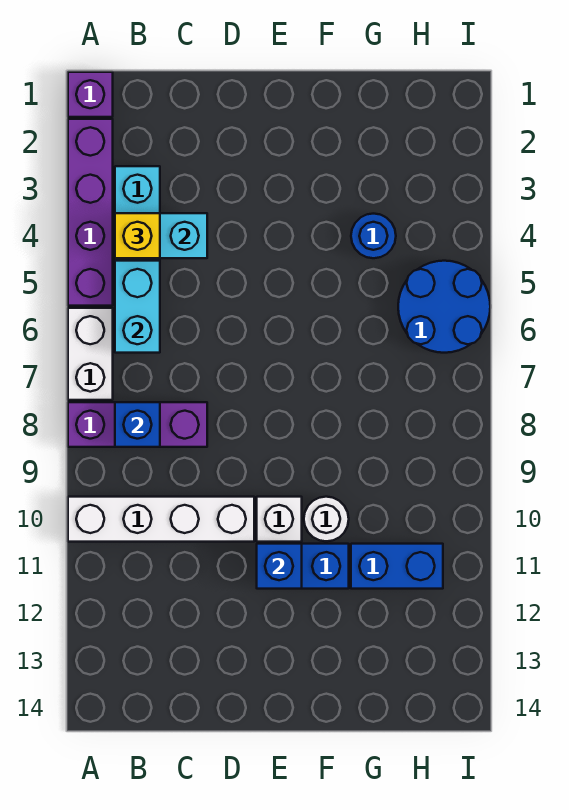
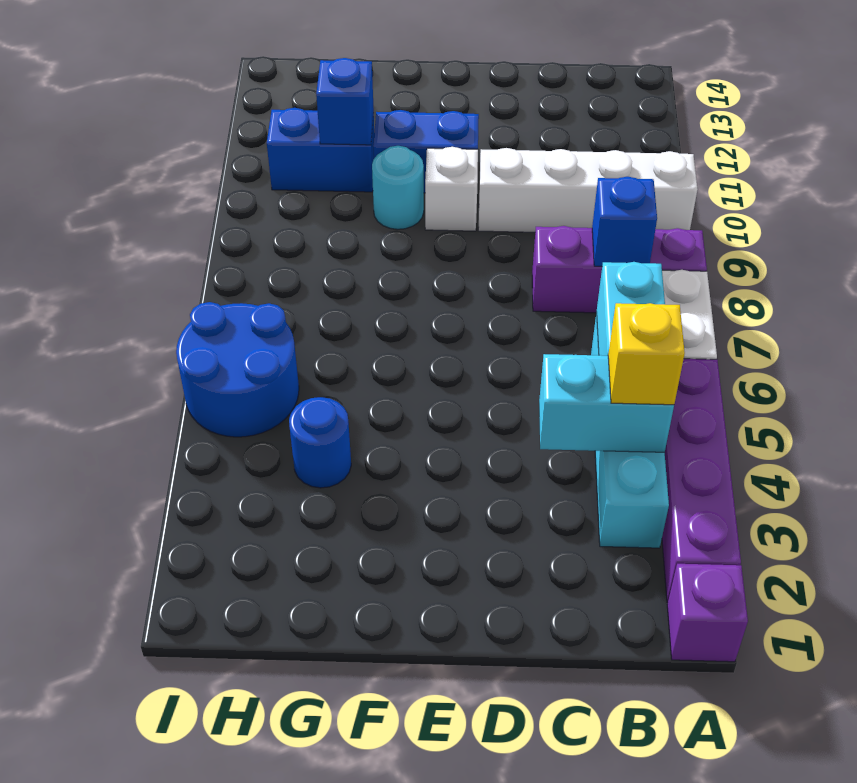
blue brick E11 level 2 -> blue brick G11 level 2
white round brick F10 level 1 -> cyan round brick F10 level 1

